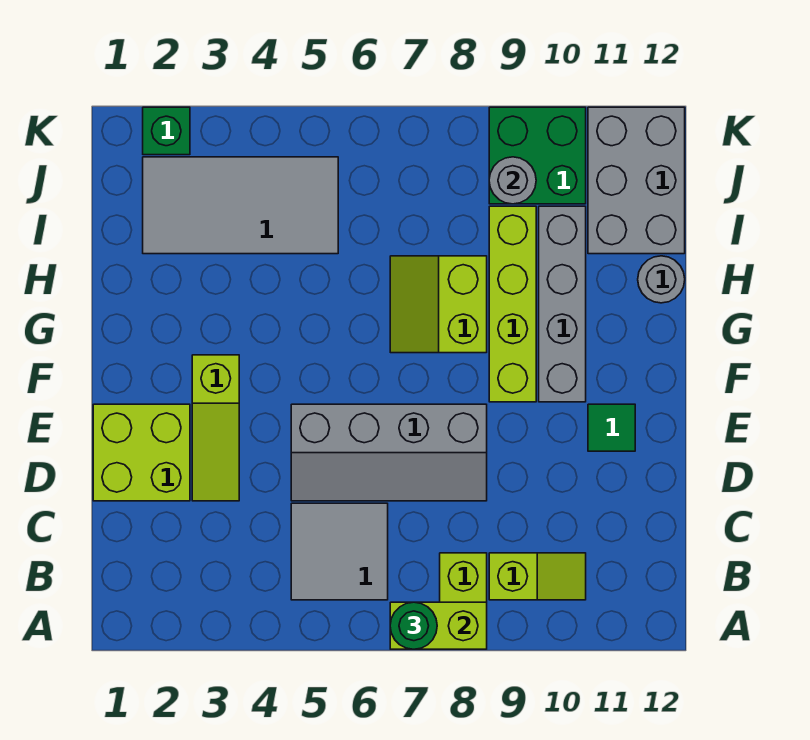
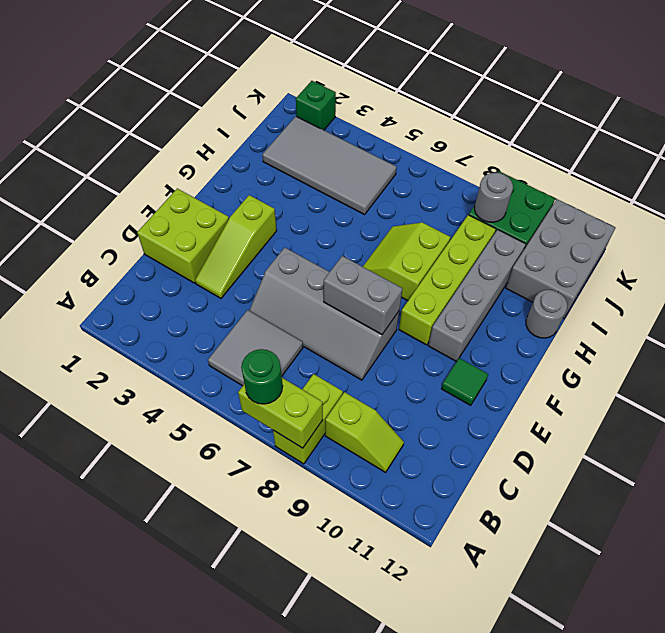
none -> grey brick E7:E8 level 2

